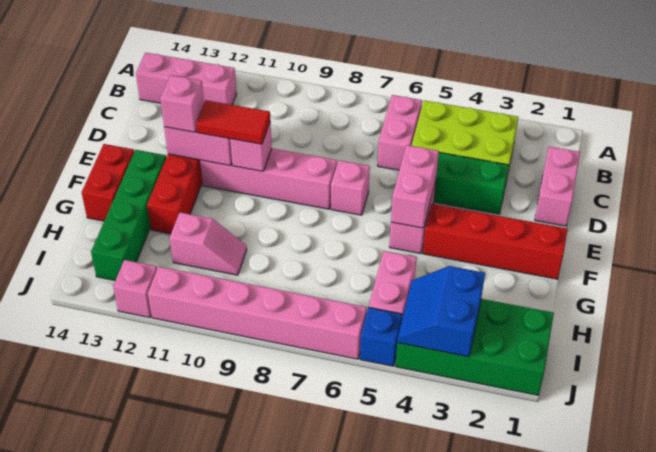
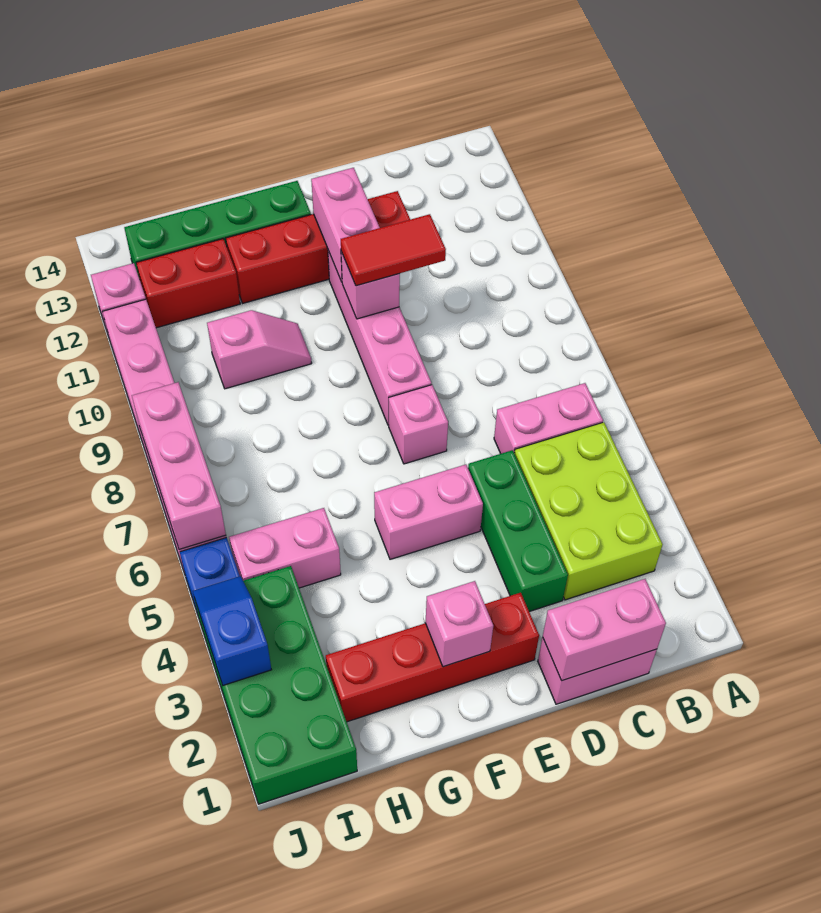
pink brick B12:B14 level 1 -> pink brick J6:J8 level 2
pink brick E5:F5 level 2 -> pink brick C1:D1 level 2
red tile E10:E11 level 3 -> red tile D10:E10 level 3
pink brick E12 level 3 -> pink brick F2 level 2
red brick F1:F4 level 1 -> red brick E2:H2 level 1
red brick F14:G14 level 1 -> red brick H12:I12 level 1
pink slope H10:H11 level 1 top 11 -> pink slope G10:H10 level 1 top H
blue slope I3:J4 level 2 top 3 -> blue slope J3:J4 level 2 top 3

